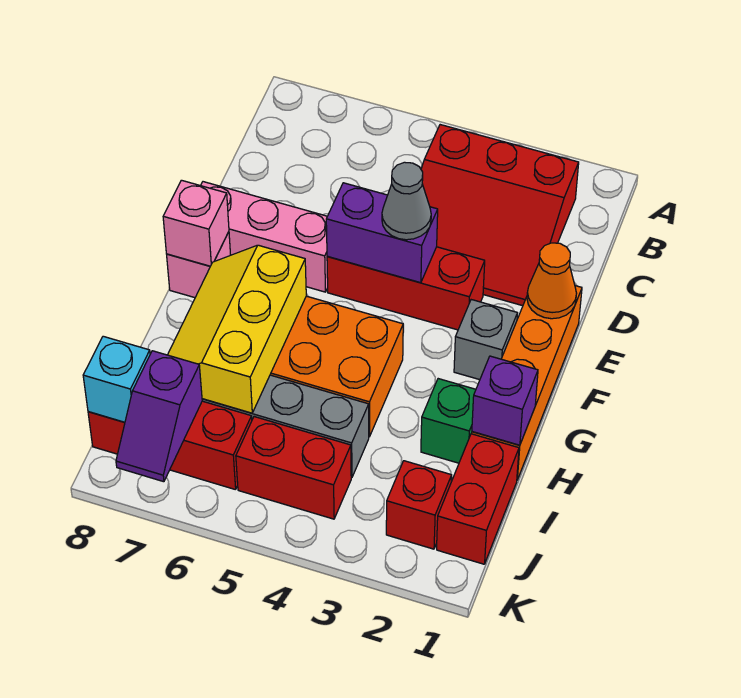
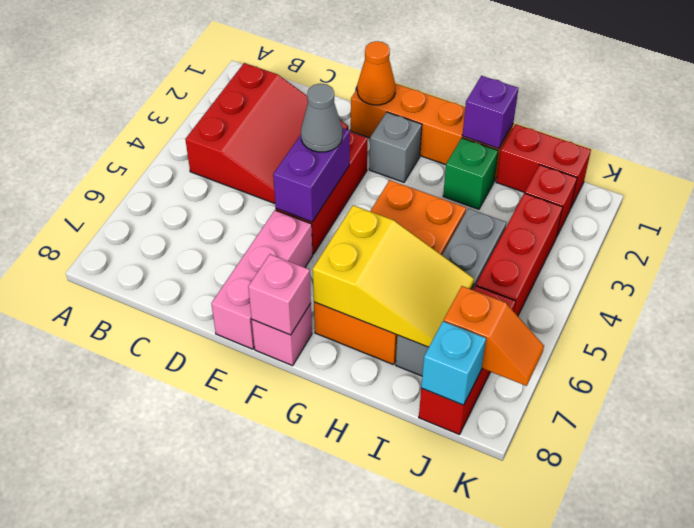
yellow slope G6:I7 level 2 top 6 -> yellow slope G6:I7 level 2 top G
red brick J4:J5 level 1 -> red brick J3:J5 level 1
purple slope J7:K7 level 2 top J -> orange slope J7:K7 level 2 top J

